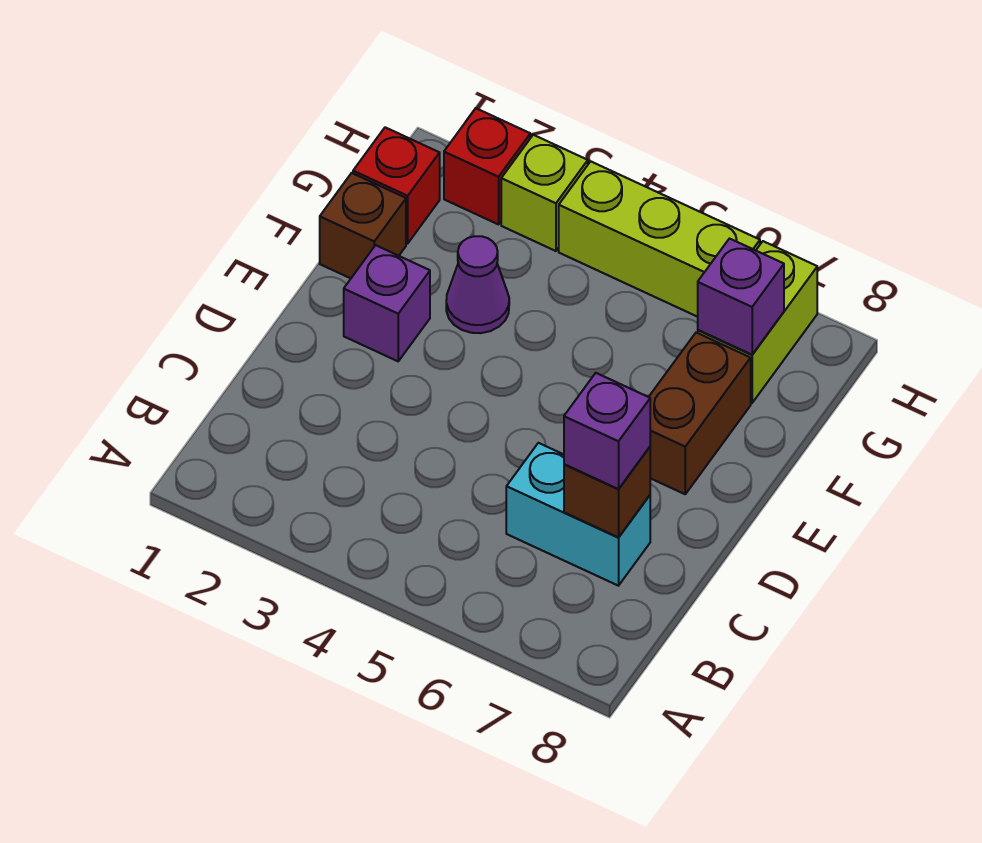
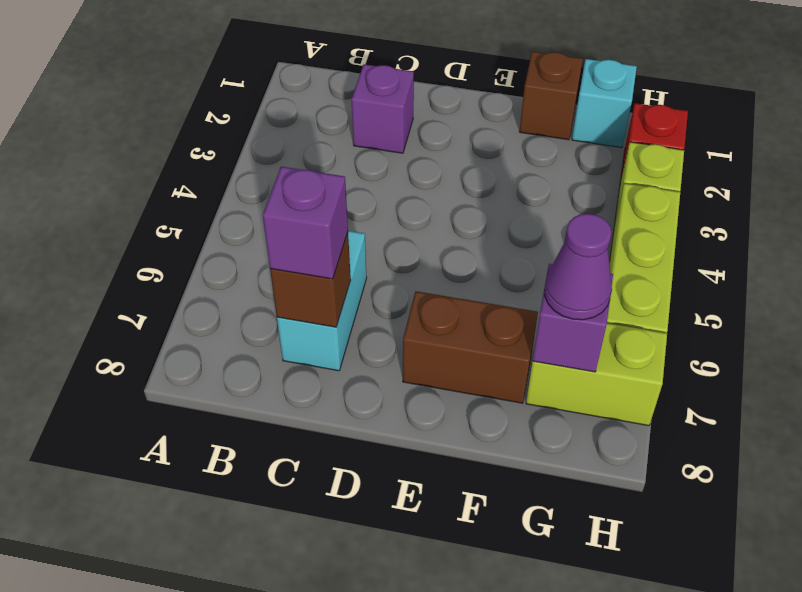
purple brick E2 level 1 -> purple brick C2 level 1
purple cone F3 level 1 -> purple cone G7 level 3
red brick G1 level 1 -> cyan brick G1 level 1

